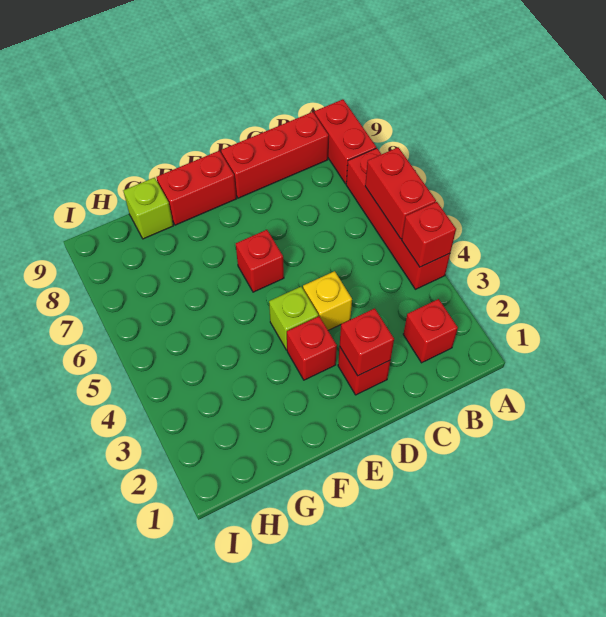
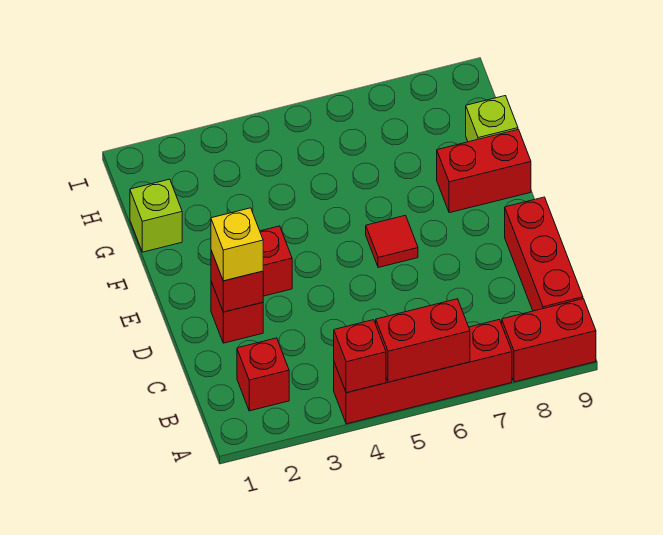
yellow brick D4 level 1 -> yellow brick D2 level 3
lime brick E4 level 1 -> lime brick G1 level 1
red brick E6 level 1 -> red tile E6 level 1
red brick E9:F9 level 1 -> red brick F8:F9 level 1

